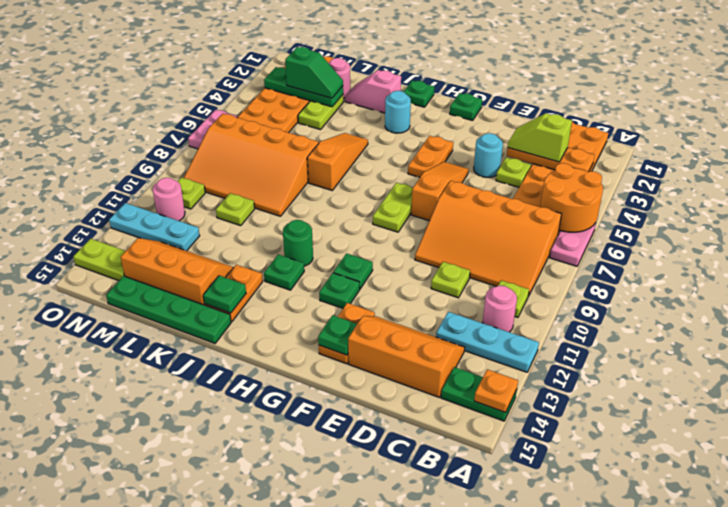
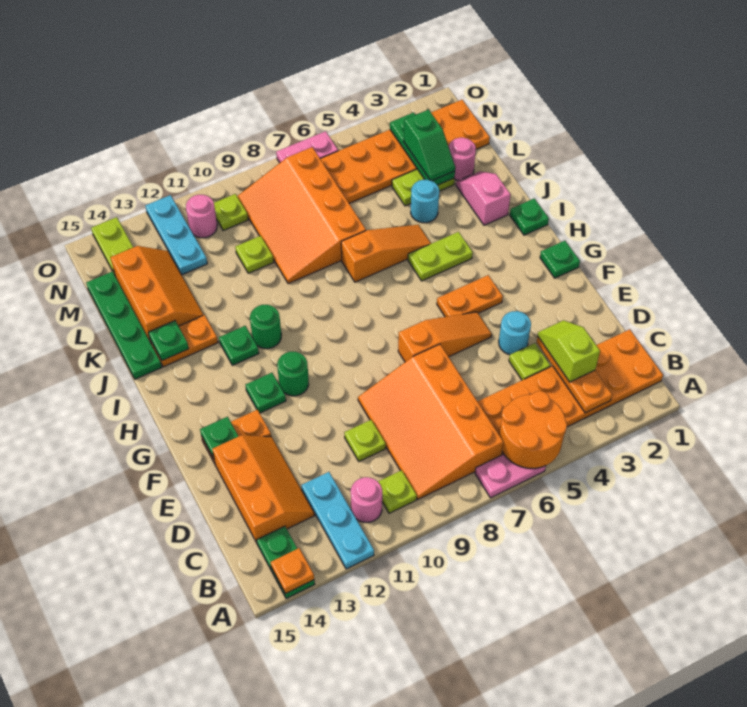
lime plate G7:G8 level 1 -> lime plate I4:I5 level 1
green plate G11 level 1 -> green round brick G11 level 1
cyan round brick I3 level 1 -> cyan round brick K4 level 1

